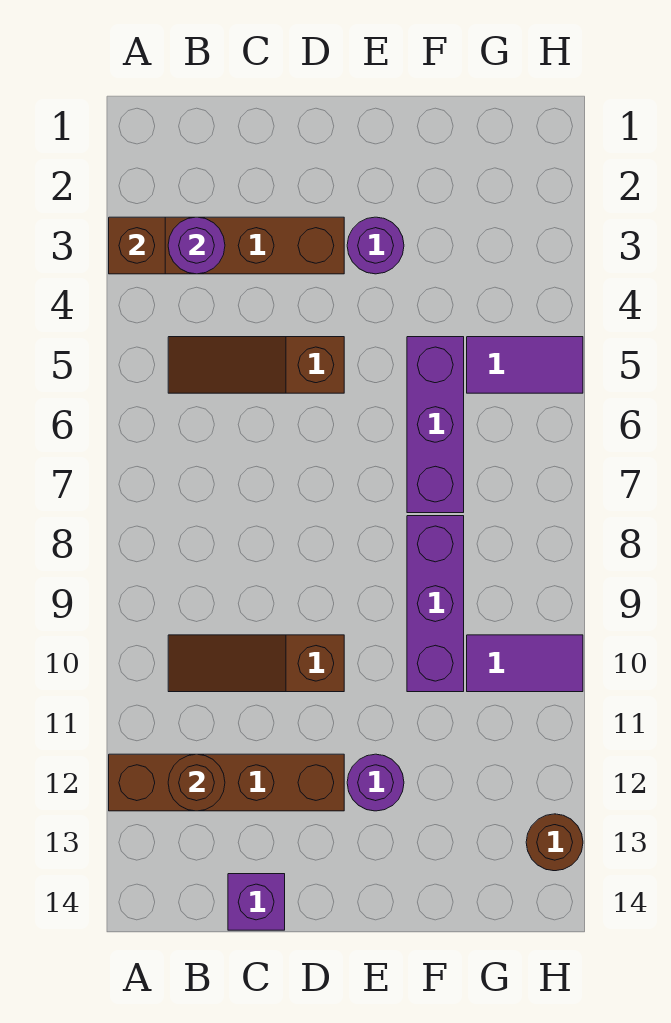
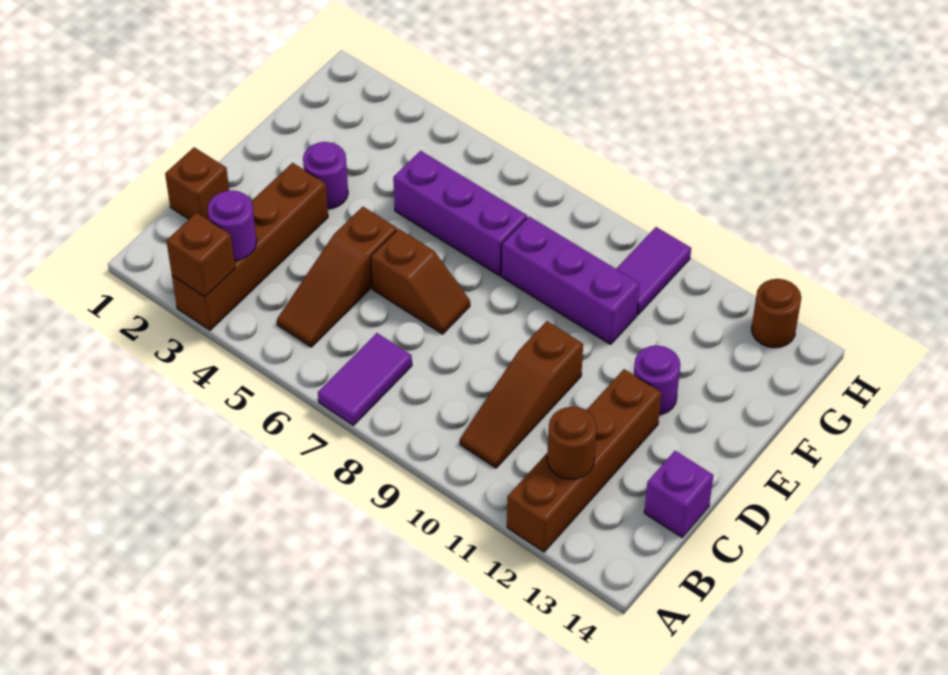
none -> brown brick C1 level 1
none -> brown slope D6:D7 level 1 top 6
purple tile G5:H5 level 1 -> purple tile A7:B7 level 1

